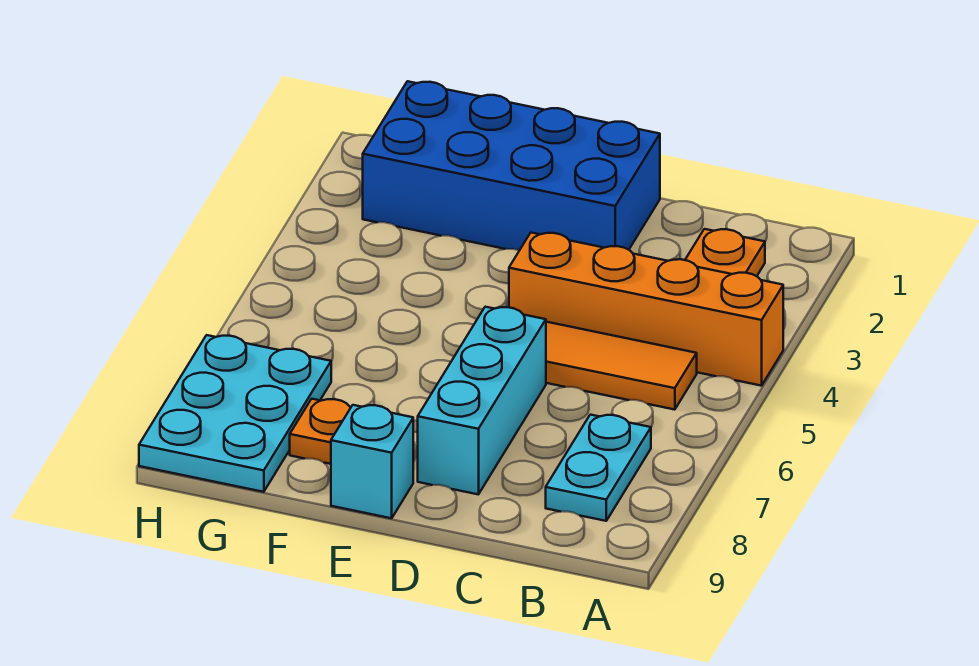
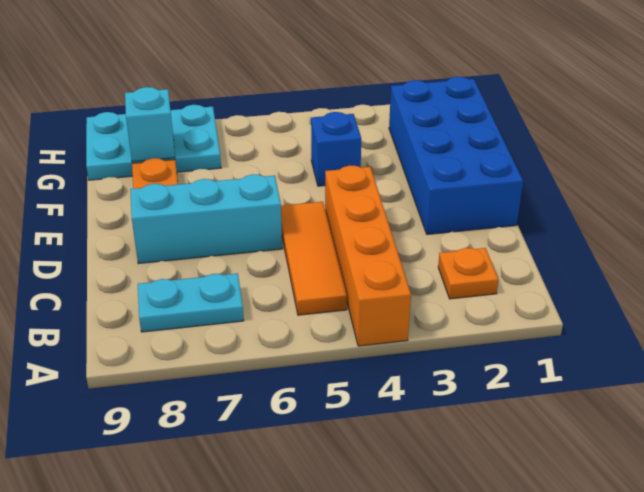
cyan brick E9 level 1 -> cyan brick G8 level 2
none -> blue brick F4 level 1

